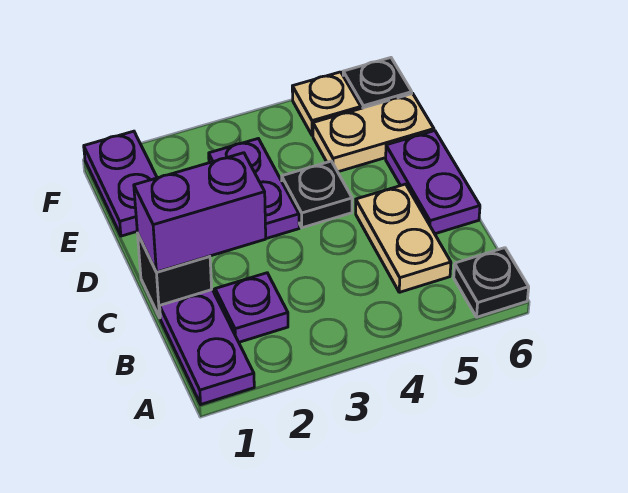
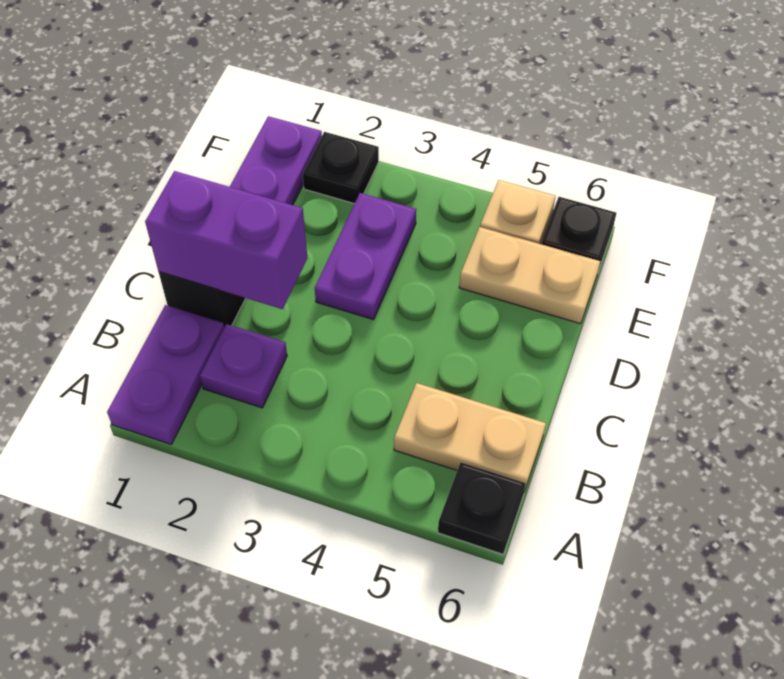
tan plate B5:C5 level 1 -> tan plate B5:B6 level 1
purple plate C6:D6 level 1 -> none
black plate D4 level 1 -> black plate F2 level 1

